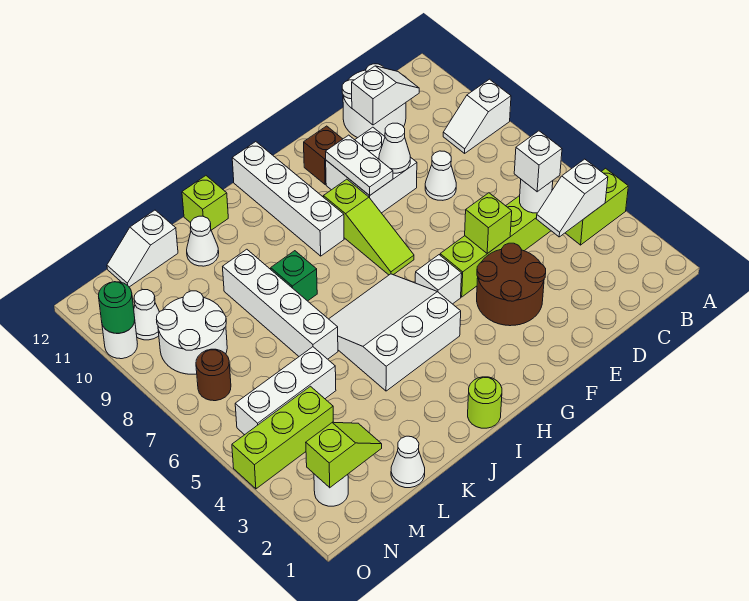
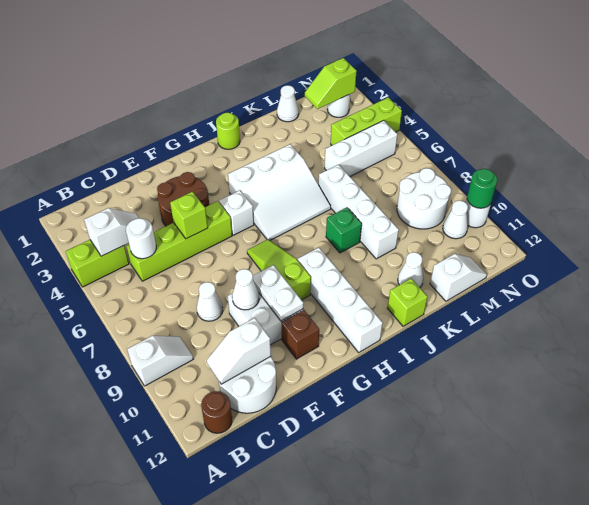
white brick C5 level 3 -> none
brown round brick N7 level 1 -> brown round brick B12 level 1

